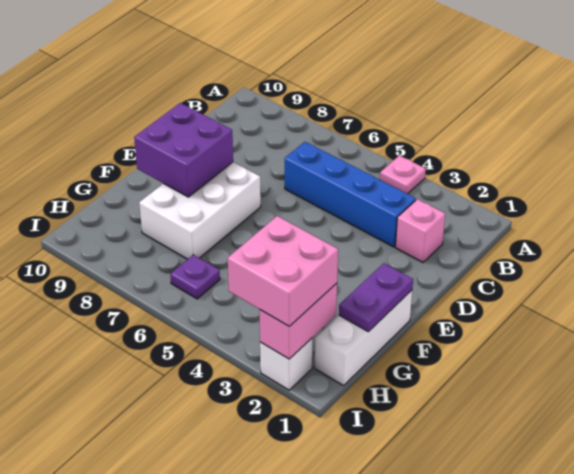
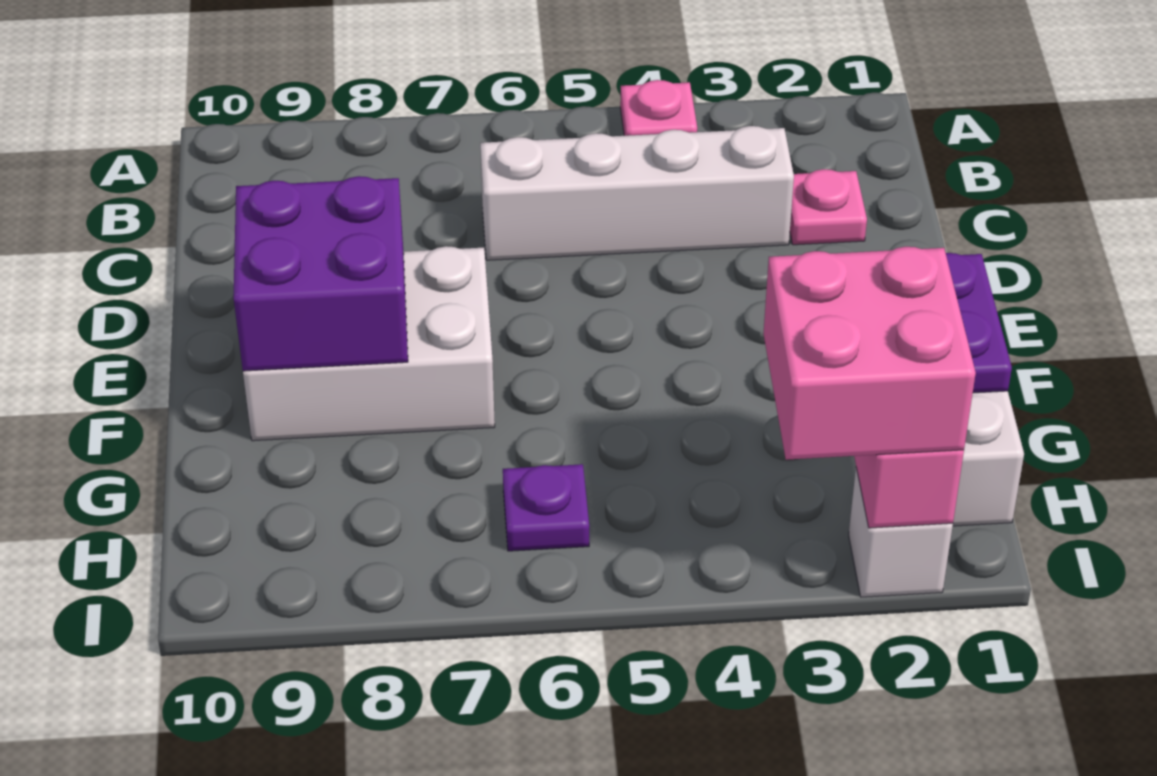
pink brick C2 level 1 -> pink plate C2 level 1
blue brick C3:C6 level 1 -> white brick C3:C6 level 1
white brick E7:G8 level 1 -> white brick E7:F9 level 1

